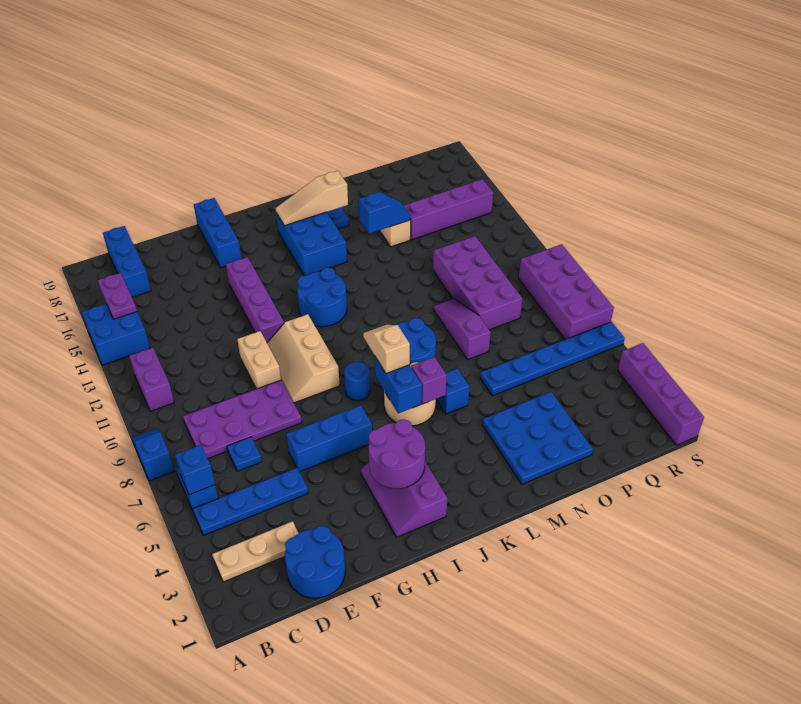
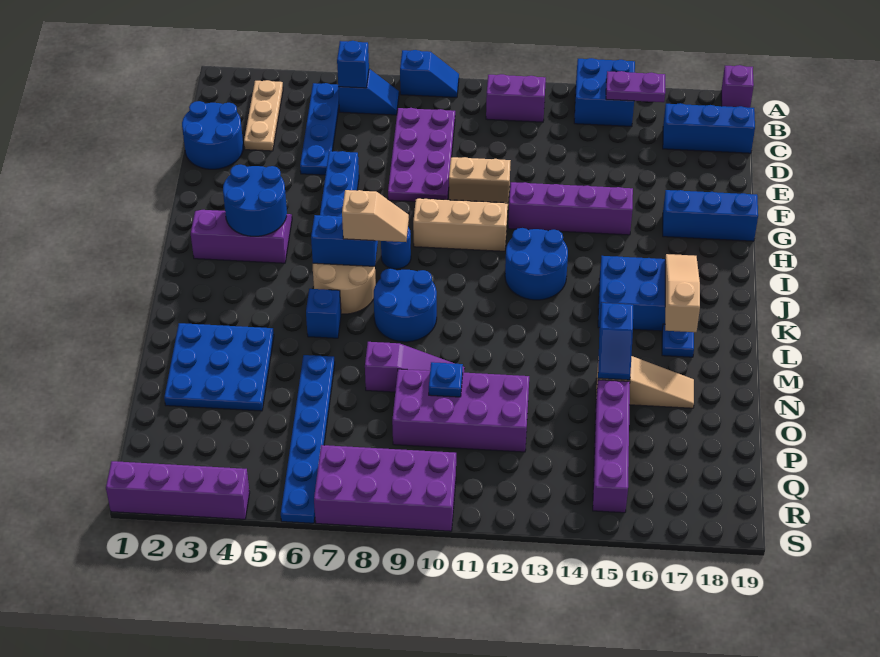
blue plate D7 level 1 -> blue plate O10 level 2
purple round brick H3:I4 level 2 -> blue round brick H3:I4 level 2
purple brick K6 level 2 -> purple brick A19 level 1

